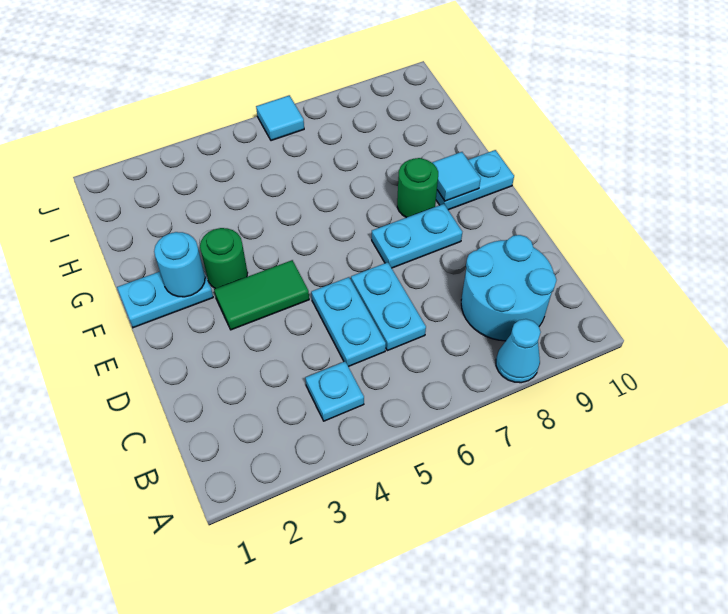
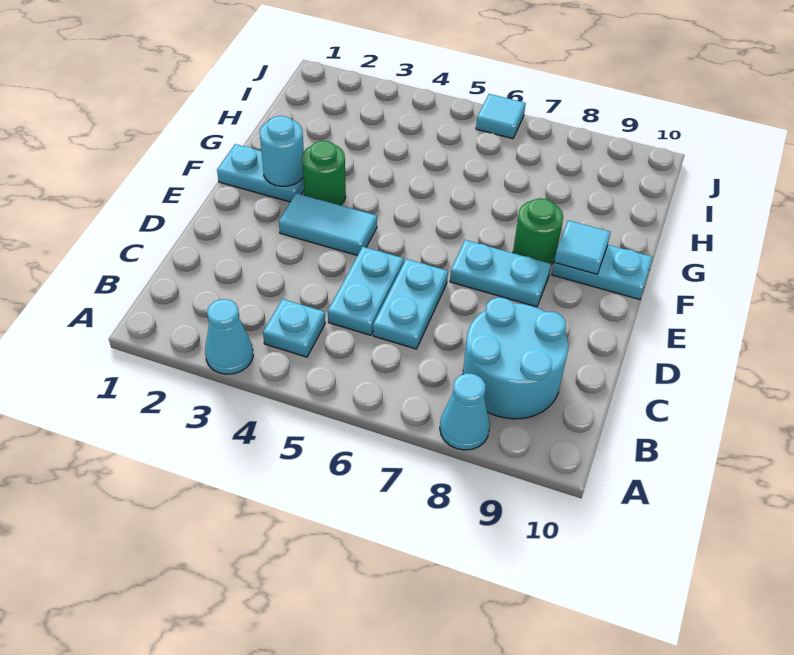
none -> cyan cone A3 level 1
green tile E3:E4 level 1 -> cyan tile E3:E4 level 1

